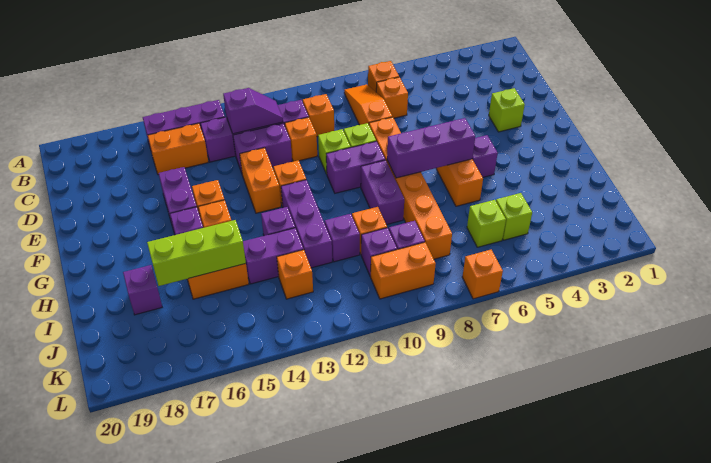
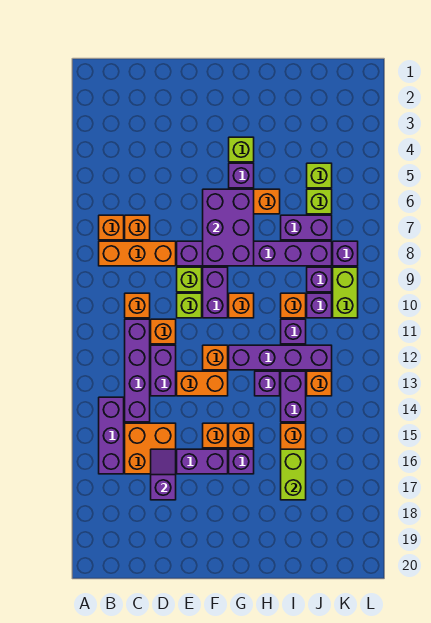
orange slope B8:D8 level 1 top D -> orange brick B8:D8 level 1
purple slope C12:C13 level 2 top 13 -> purple slope D16:D17 level 2 top 17
orange brick C15:C16 level 1 -> orange brick C15:D16 level 1
lime brick E3 level 1 -> lime brick G4 level 1
orange brick E8:J8 level 1 -> purple brick E8:J8 level 1
purple brick G6:G8 level 2 -> purple brick F6:G8 level 2
purple brick G9:H9 level 1 -> purple brick I7:J7 level 1
purple brick G12:I12 level 1 -> purple brick G12:J12 level 1
lime brick I15:I17 level 2 -> lime brick I16:I17 level 2
purple brick I18 level 1 -> purple brick K8 level 1
orange brick K9:K10 level 1 -> lime brick K9:K10 level 1
orange brick L7 level 1 -> orange brick G10 level 1

